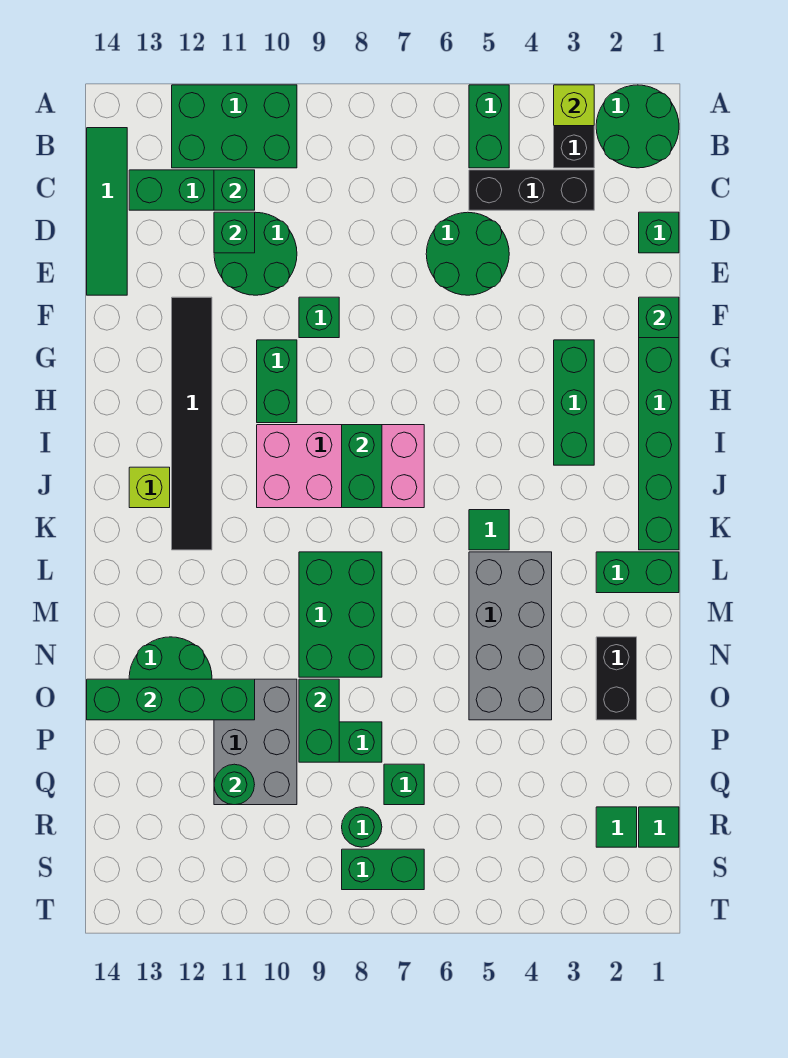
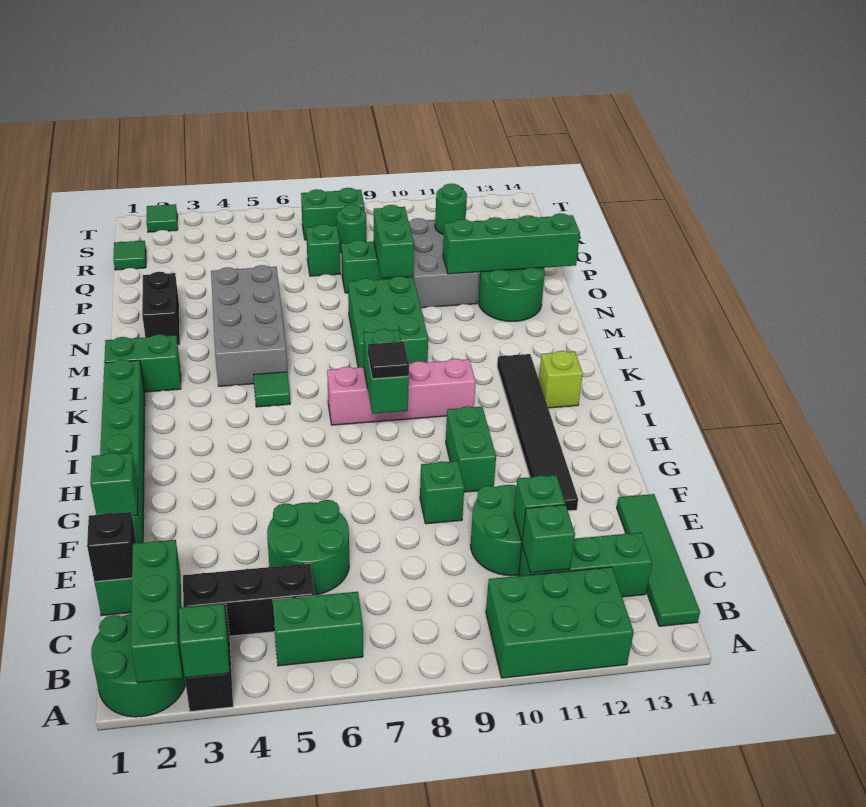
lime brick A3 level 2 -> green brick A3 level 2
green brick A5:B5 level 1 -> green brick B5:B6 level 1
none -> black brick D1 level 2
green brick G3:I3 level 1 -> green brick A2:C2 level 2
pink brick I7:J10 level 1 -> pink brick J7:J10 level 1
none -> black tile I8 level 3
green tile R2 level 1 -> green tile T2 level 1

